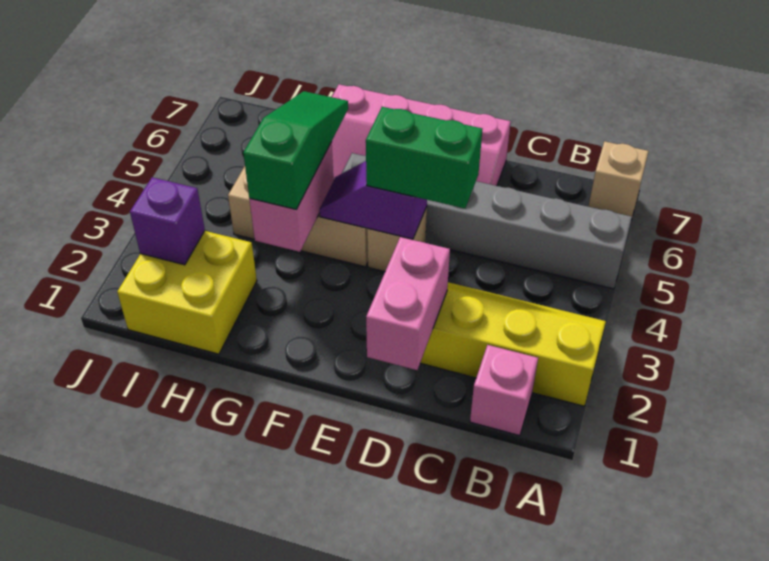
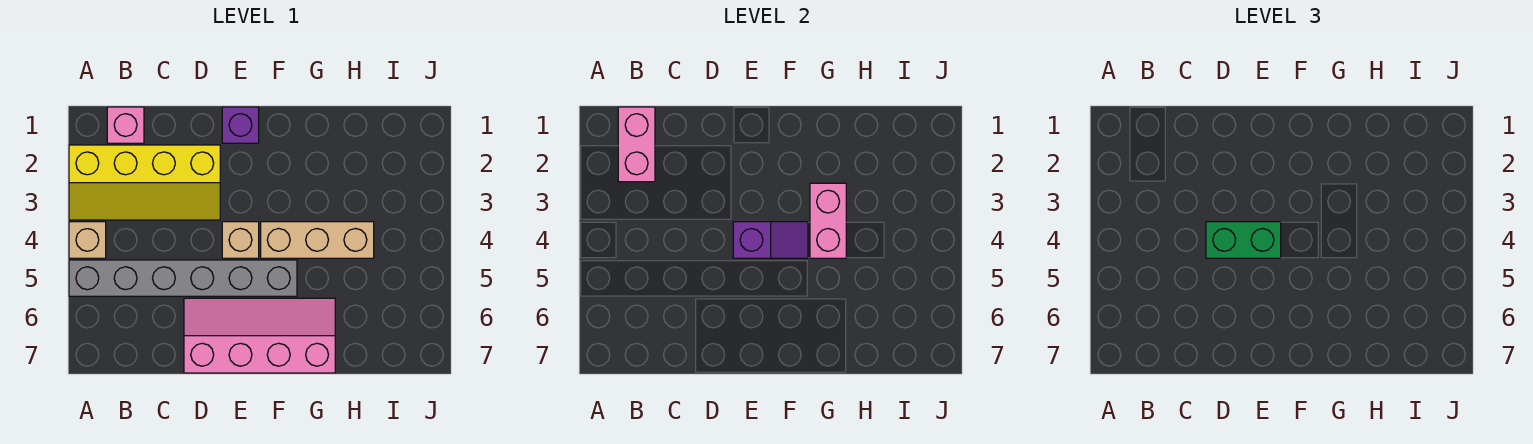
tan brick A7 level 1 -> tan brick A4 level 1
pink brick D1:D2 level 2 -> pink brick B1:B2 level 2
green slope G3:G5 level 3 top 3 -> none
yellow brick H1:I2 level 1 -> none
purple brick I2 level 2 -> purple brick E1 level 1

